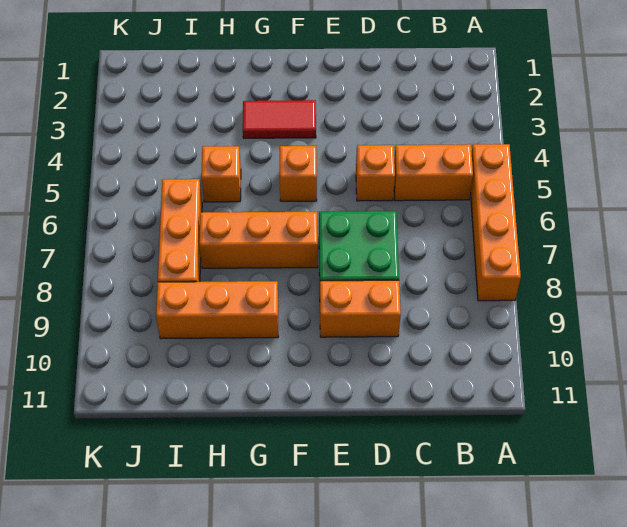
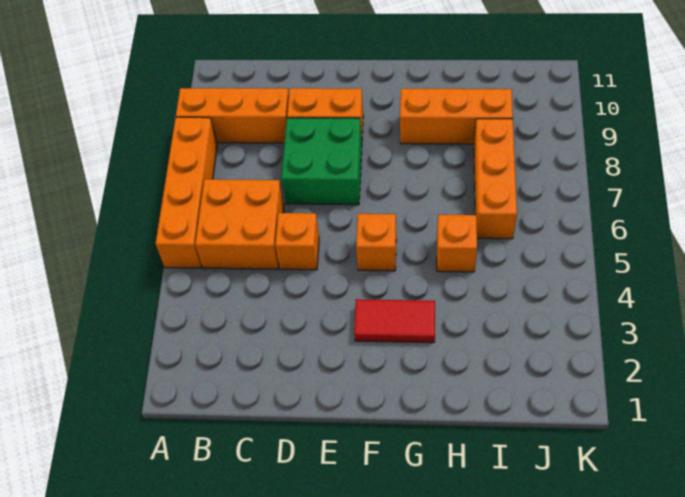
orange brick B5:C5 level 1 -> orange brick B5:C6 level 1
orange brick F7:H7 level 1 -> orange brick A9:C9 level 1

